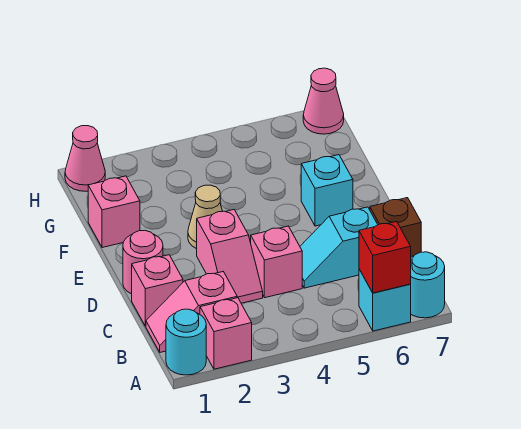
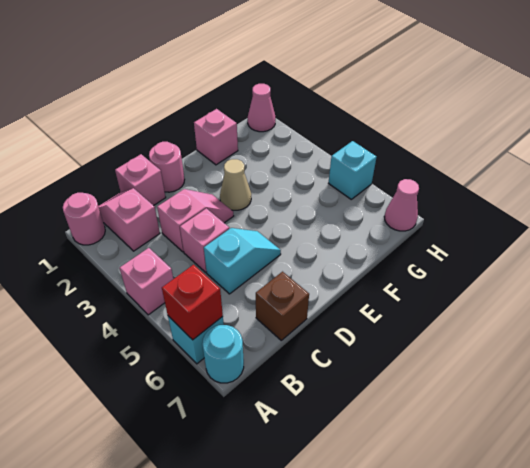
cyan round brick A1 level 1 -> pink round brick A1 level 1
pink brick A2 level 1 -> pink brick A4 level 1
pink slope C3:D3 level 1 top D -> pink slope C3:D3 level 1 top C
cyan slope C5:C6 level 1 top 6 -> cyan slope C5:D5 level 1 top C
cyan brick E6 level 1 -> cyan brick H5 level 1

